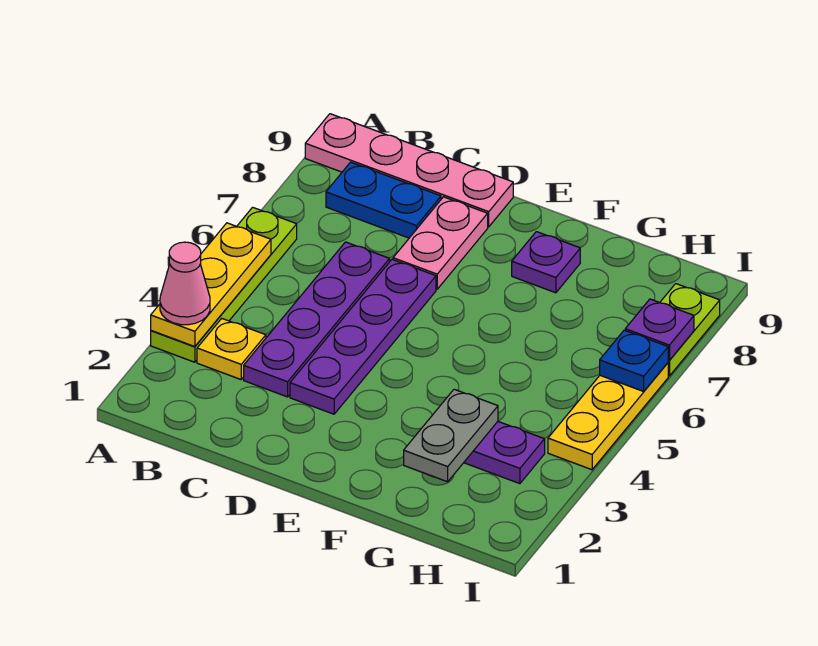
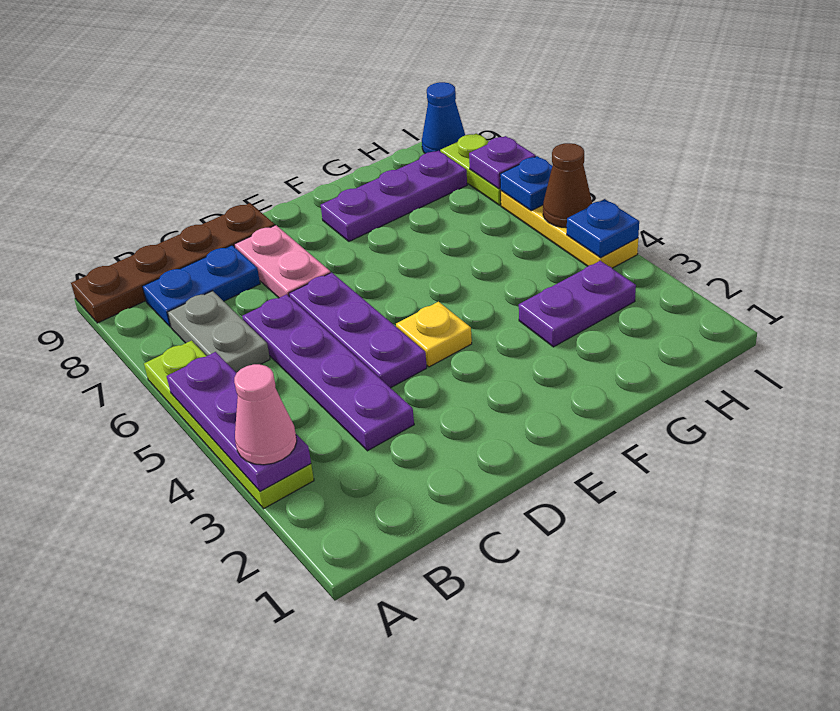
yellow plate A3:A5 level 2 -> purple plate A3:A5 level 2
pink plate A9:D9 level 1 -> brown plate A9:D9 level 1
yellow plate B3 level 1 -> yellow plate E4 level 1
purple plate D3:D6 level 1 -> purple plate D4:D6 level 1
purple plate F8 level 1 -> purple plate F8:H8 level 1
grey plate G2:G3 level 2 -> grey plate B6:B7 level 1
none -> blue plate I4 level 2
none -> brown cone I5 level 2
none -> blue cone I9 level 1

